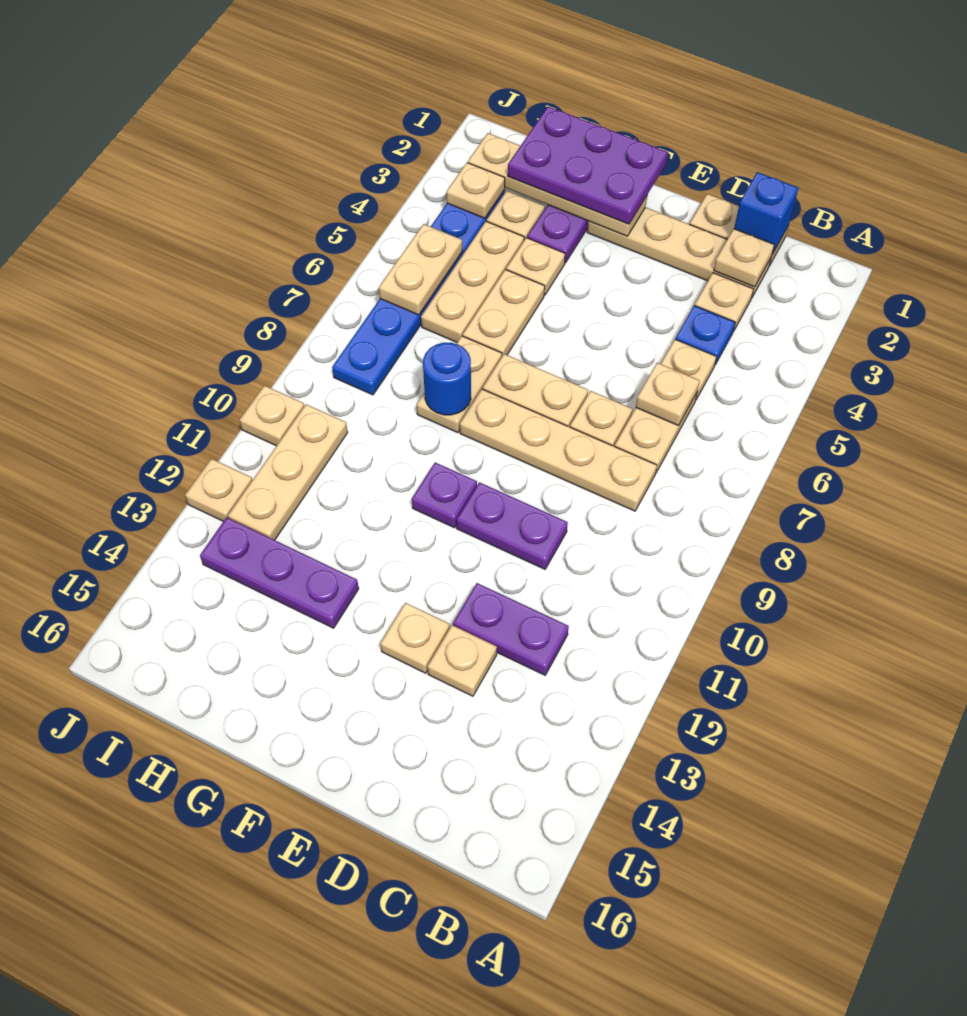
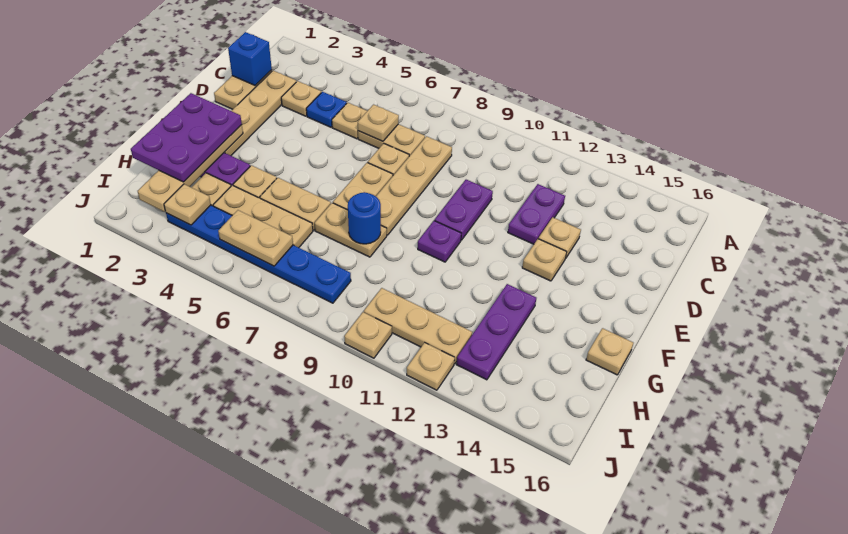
tan plate C2 level 2 -> tan plate G16 level 1

